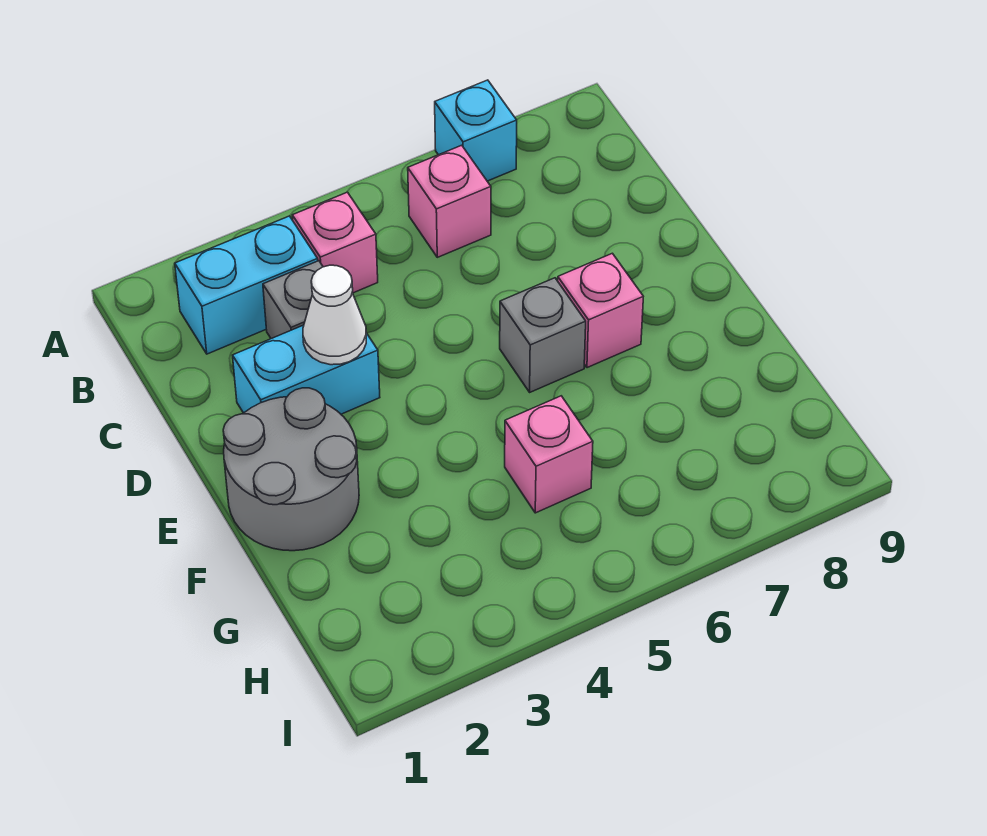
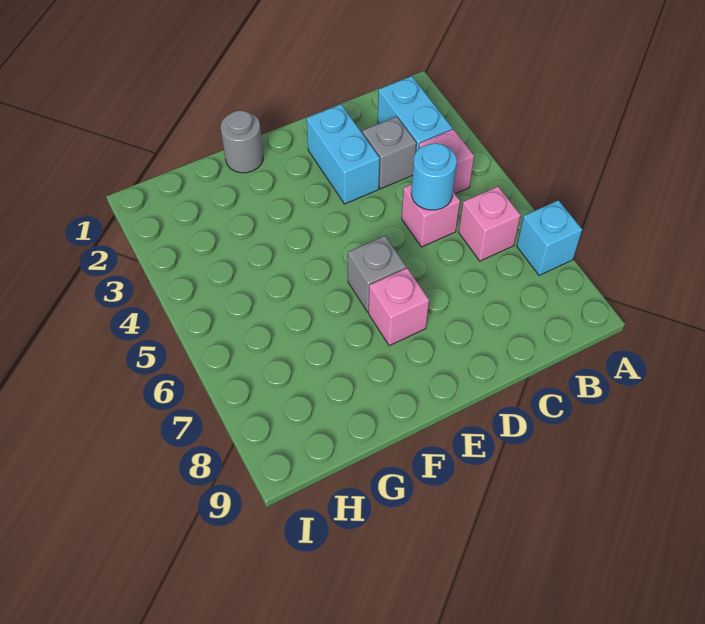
none -> cyan round brick C5 level 2
white cone D3 level 2 -> none
grey round brick E1:F2 level 1 -> grey round brick F1 level 1
pink brick G5 level 1 -> pink brick C5 level 1

